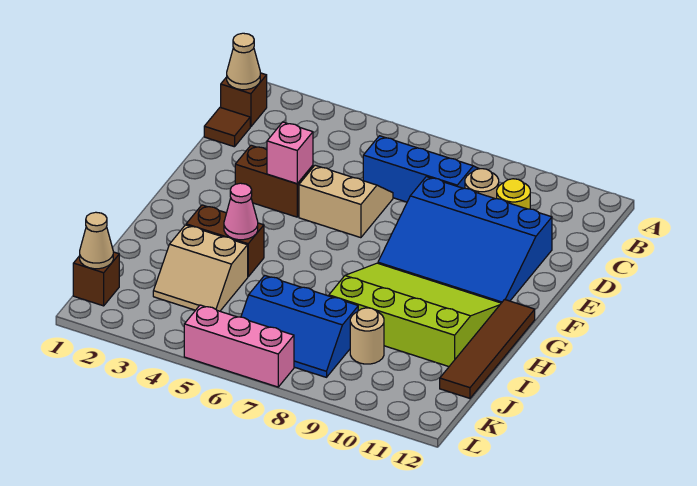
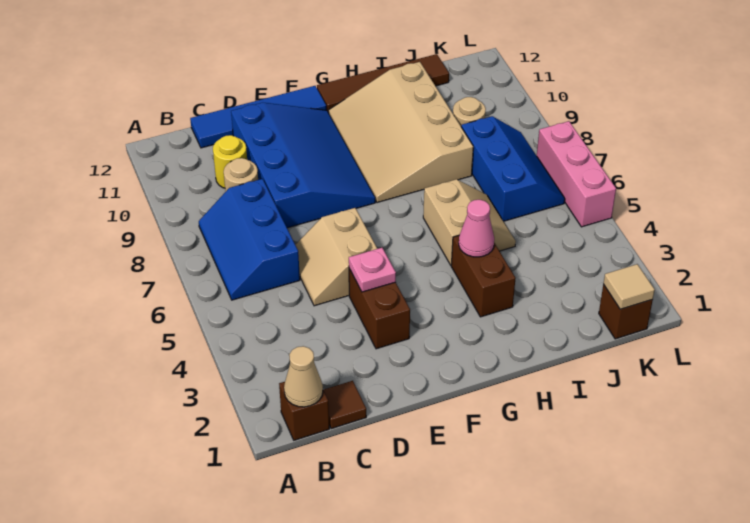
none -> blue tile C12:F12 level 1
pink brick E4 level 2 -> pink plate E4 level 2
lime slope G8:I11 level 1 top I -> tan slope G8:I11 level 1 top I
tan slope I3:J4 level 1 top I -> tan slope H5:I6 level 1 top H
tan cone K1 level 2 -> tan tile K1 level 2

